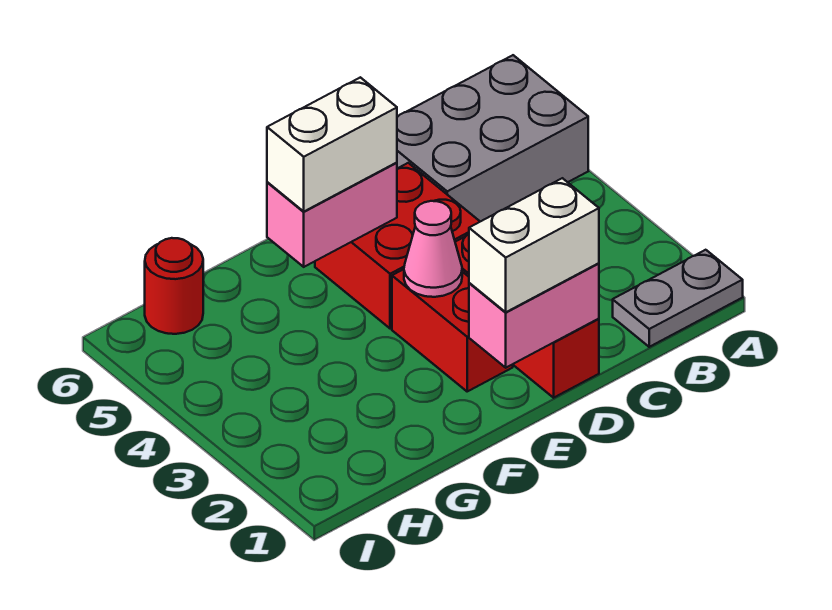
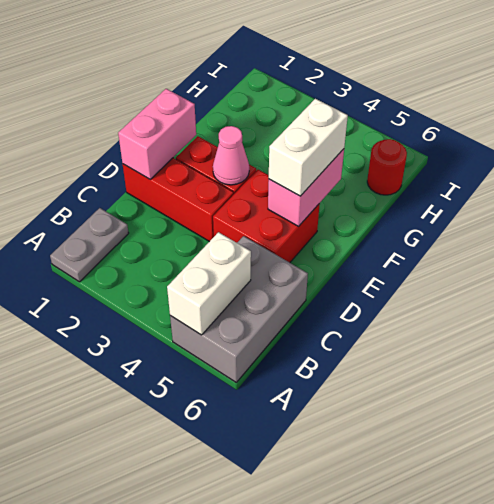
white brick D1:E1 level 3 -> white brick A5:B5 level 2

